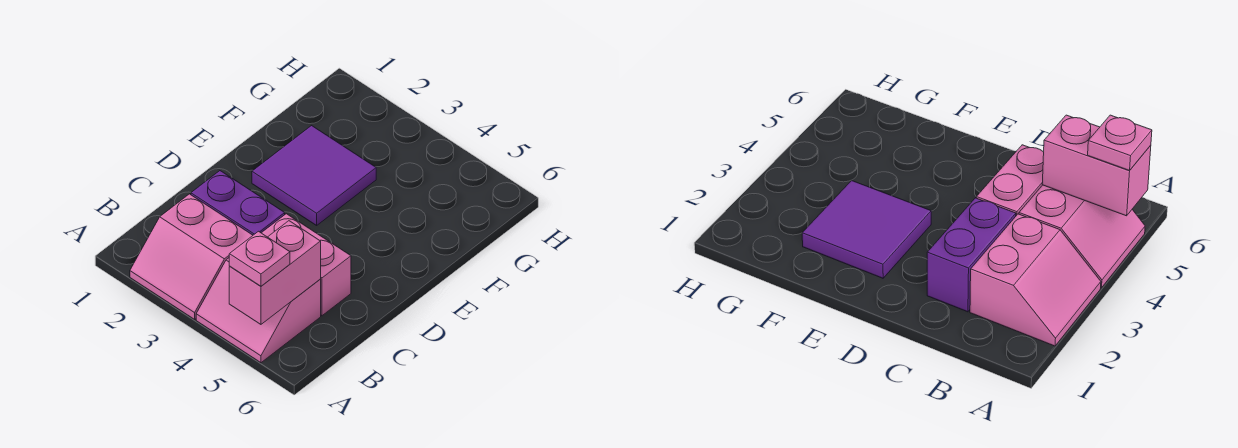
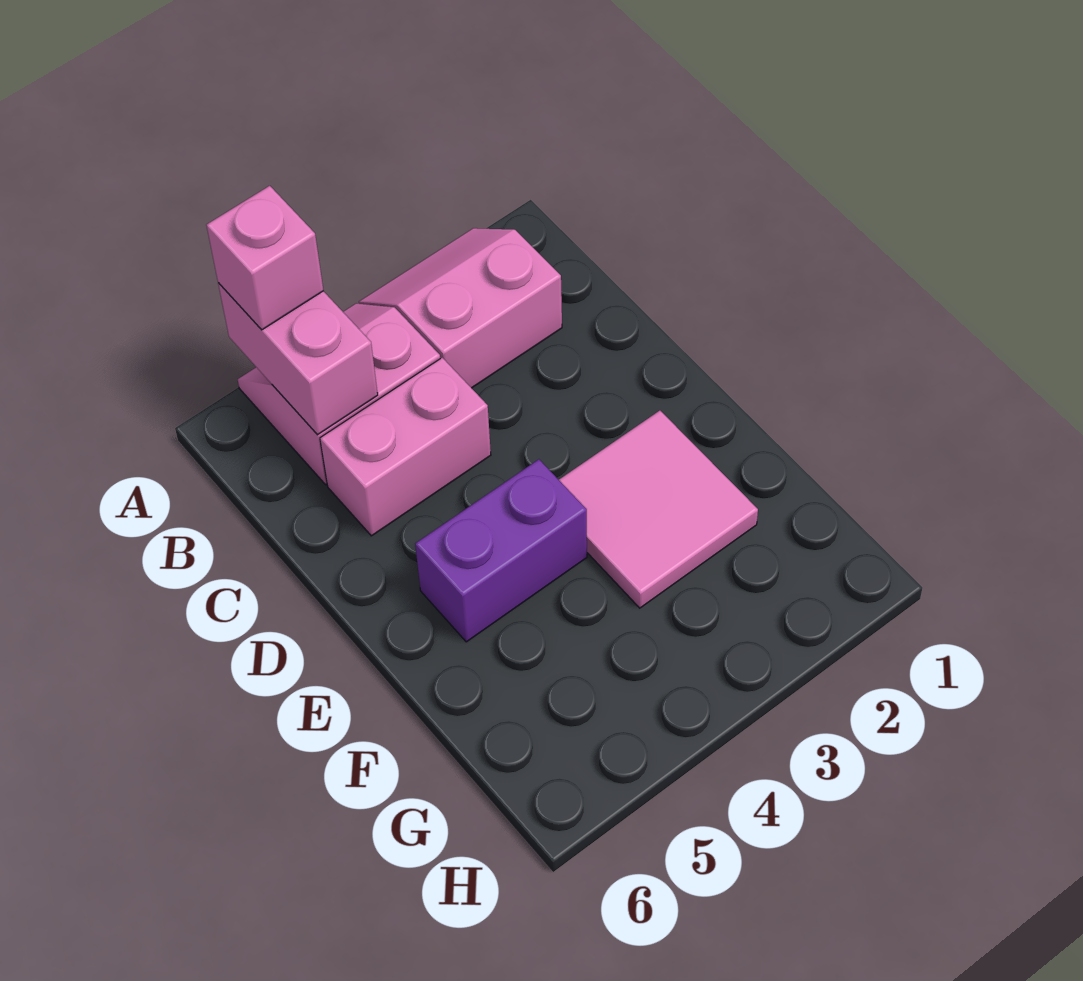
pink plate A5 level 3 -> pink brick A5 level 3
purple brick C2:C3 level 1 -> purple brick E4:E5 level 1
purple tile E2:F3 level 1 -> pink tile E2:F3 level 1

